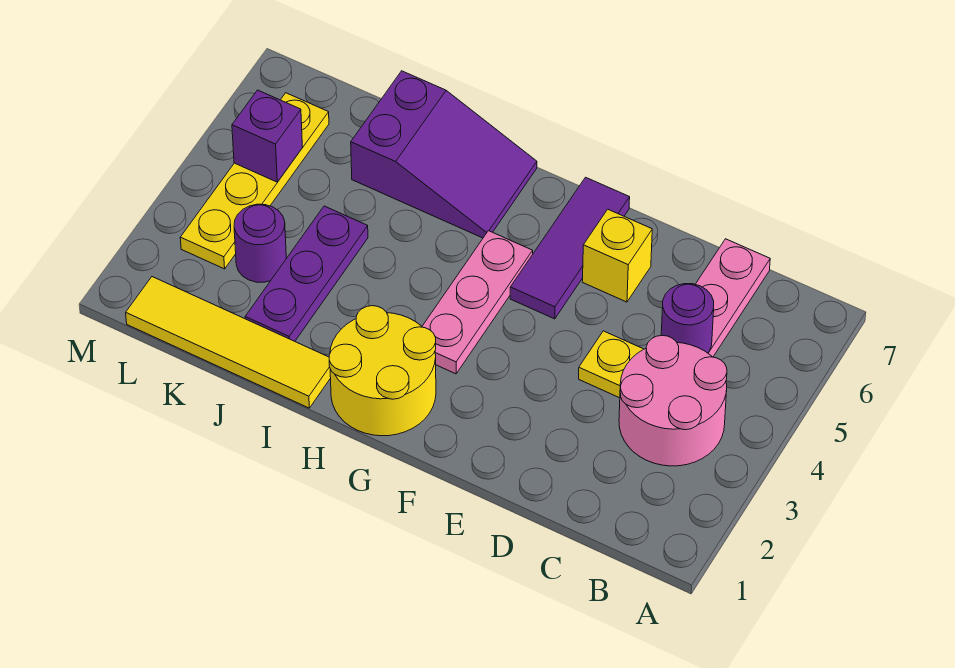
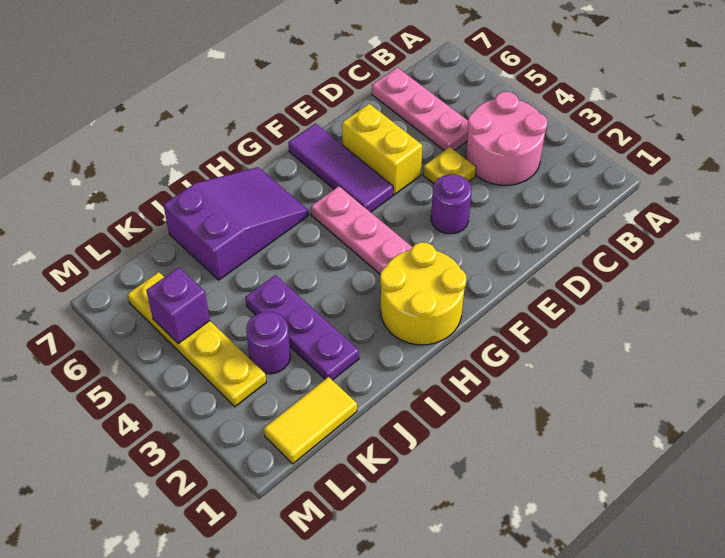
purple round brick C5 level 2 -> purple round brick E3 level 1
yellow brick E6 level 1 -> yellow brick E5:E6 level 1
yellow tile I1:L1 level 1 -> yellow tile K1:L1 level 1

